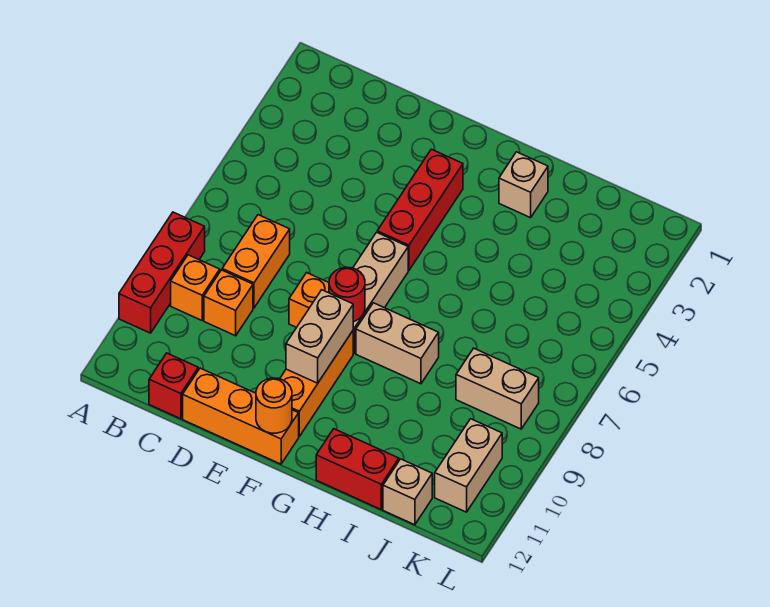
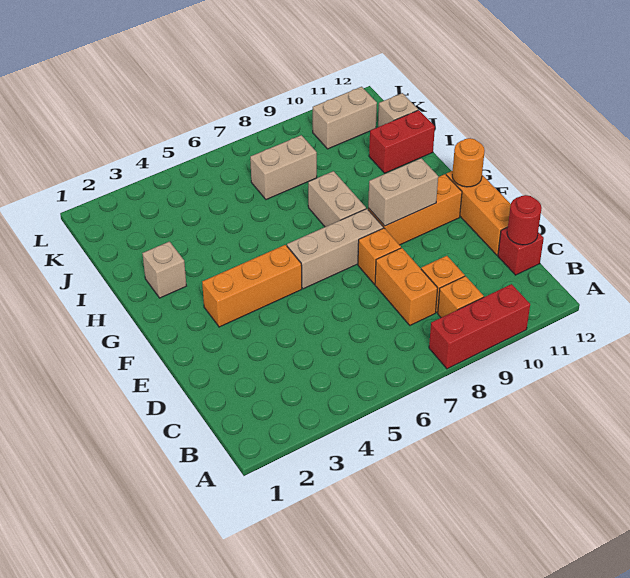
orange brick C7:C8 level 1 -> orange brick C8:D8 level 1
red brick F3:F5 level 1 -> orange brick F3:F5 level 1
red round brick F8 level 2 -> red round brick C12 level 2
red brick H12:I12 level 1 -> red brick I11:I12 level 1
tan brick J8:K8 level 1 -> tan brick J7:J8 level 1

